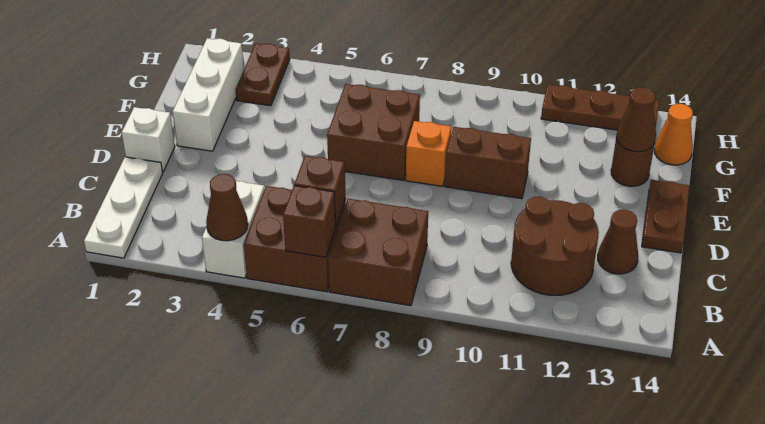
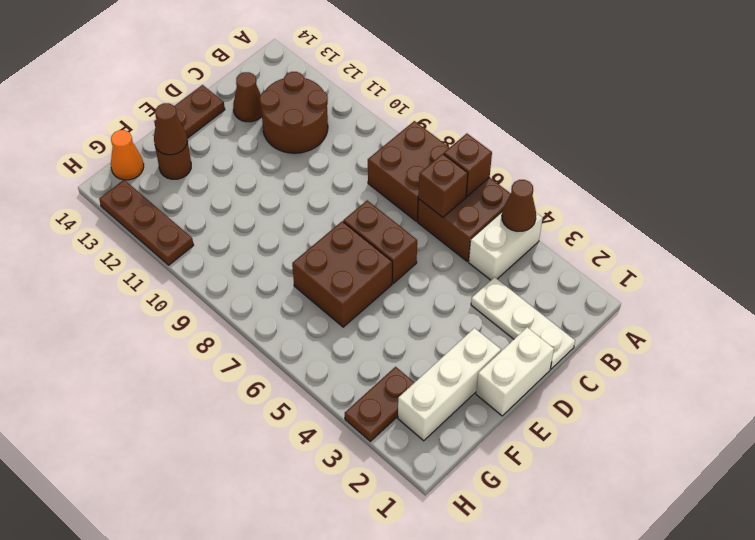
white plate A1:C1 level 1 -> white plate C1:C3 level 1
white brick D1 level 1 -> white brick D1:E1 level 1
orange brick E8 level 1 -> none
brown brick E9:E10 level 1 -> brown brick D6:D7 level 1

